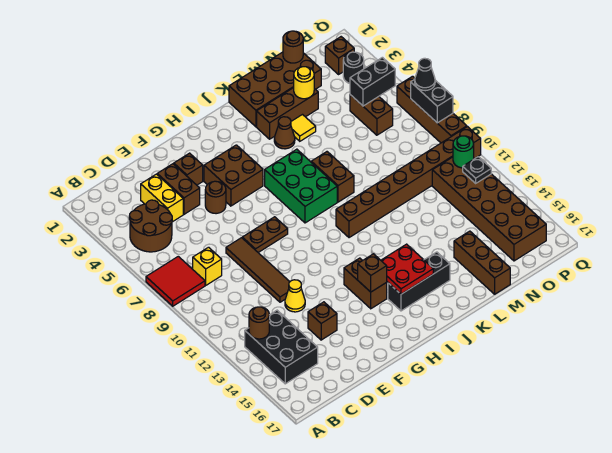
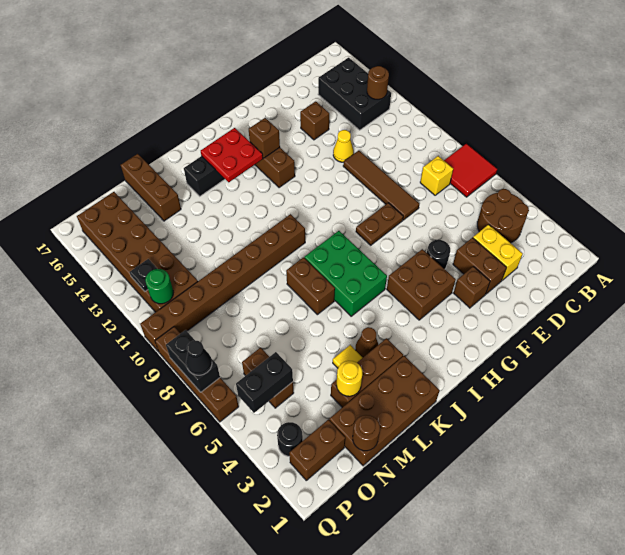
brown round brick F5 level 1 -> black round brick F5 level 1
brown brick P2 level 1 -> brown brick O2:P2 level 1

